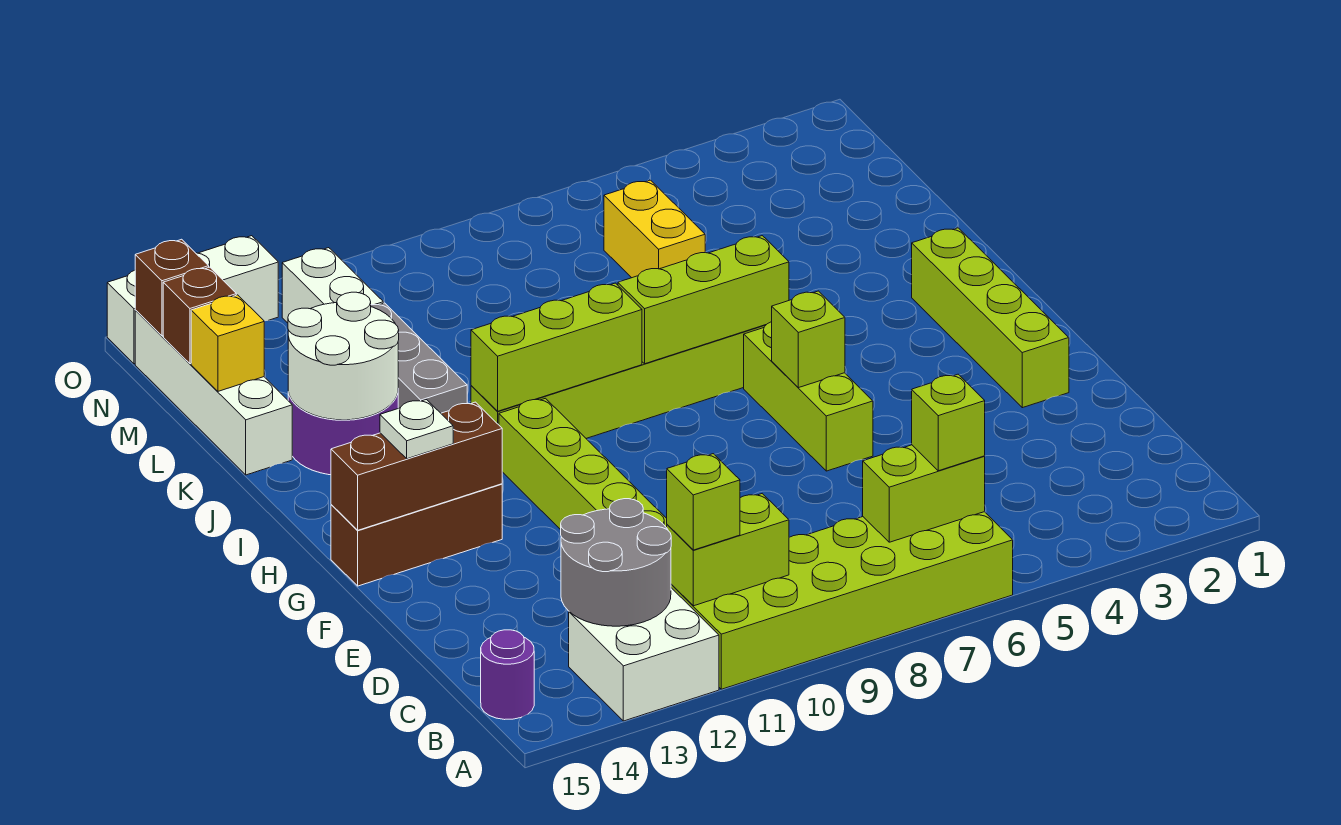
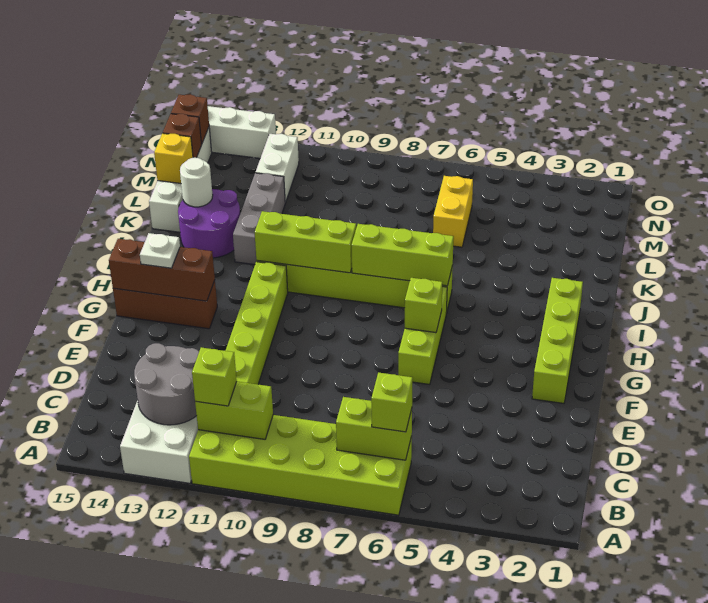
purple round brick B15 level 1 -> none
white round brick J13:K14 level 2 -> white round brick K14 level 2

